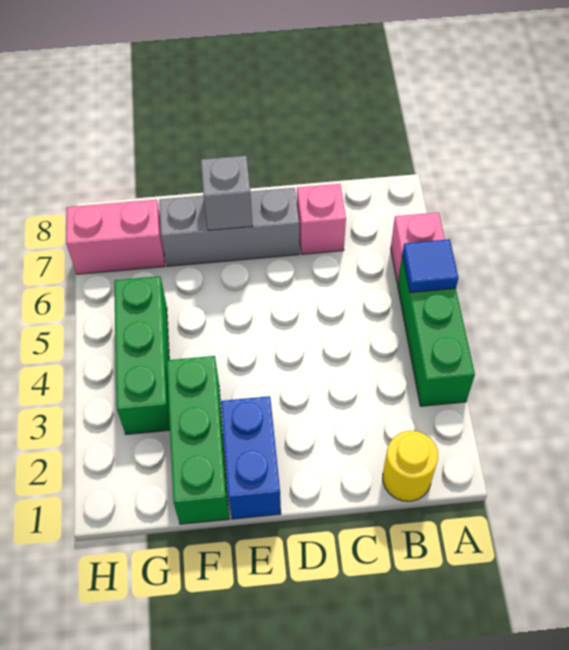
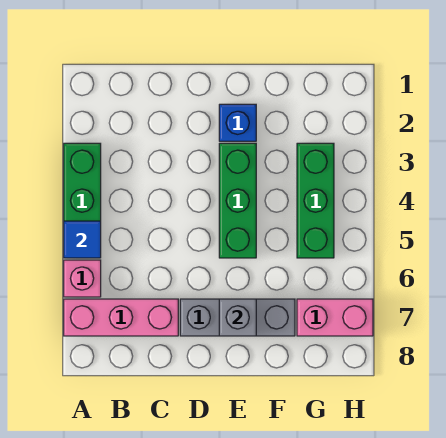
yellow round brick B1 level 1 -> none
pink brick C7 level 1 -> pink brick A7:C7 level 1
blue brick E1:E2 level 1 -> blue brick E2 level 1
green brick F1:F3 level 1 -> green brick E3:E5 level 1

